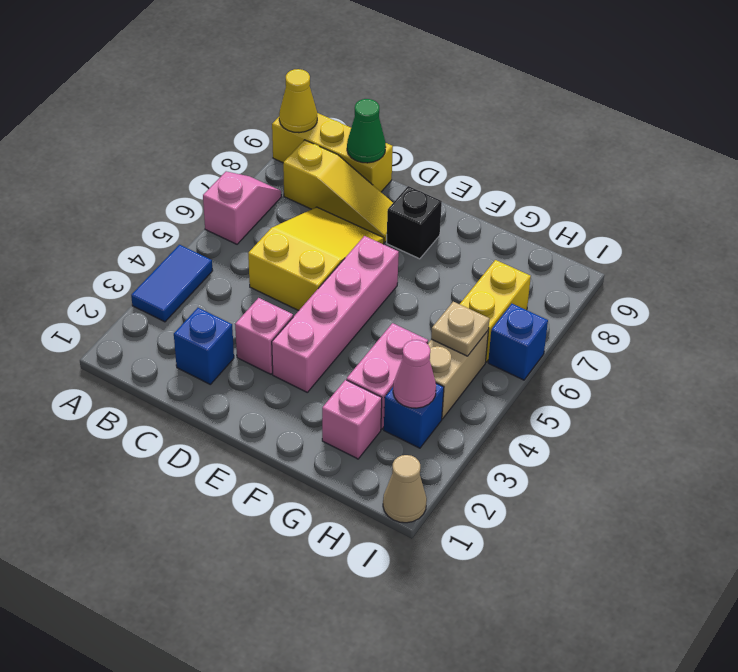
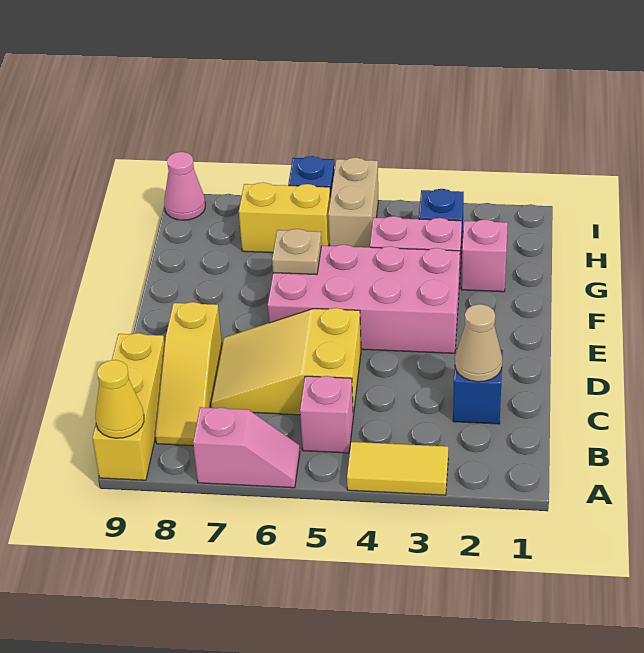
blue tile A3:A4 level 1 -> yellow tile A3:A4 level 1
pink slope A6:A7 level 1 top 6 -> pink slope A6:A7 level 1 top 7
yellow slope B8:D8 level 1 top B -> yellow slope B8:D8 level 1 top D
green cone C9 level 2 -> none
pink brick D3 level 1 -> pink brick B5 level 1
pink brick E3:E6 level 1 -> pink brick E3:F6 level 1
black brick E8 level 1 -> none
pink cone H3 level 2 -> pink cone I9 level 1
tan brick H4:H5 level 1 -> tan brick H5:I5 level 1
tan plate H5 level 2 -> tan plate F6 level 2
tan cone I1 level 1 -> tan cone C2 level 2

